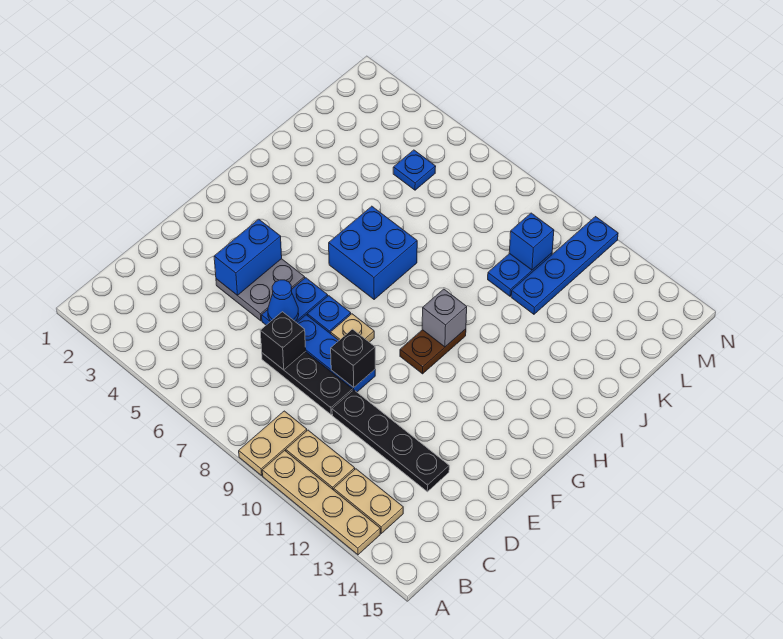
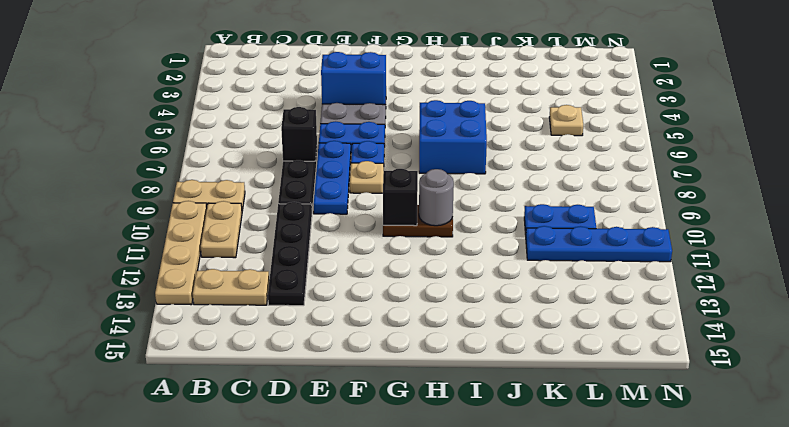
tan plate B12:B13 level 1 -> tan plate B13:C13 level 1
blue cone E6 level 2 -> none
black brick E9 level 2 -> black brick G10 level 2
grey brick H10 level 2 -> grey round brick H10 level 2
blue plate L5 level 1 -> tan plate L5 level 1
blue brick L10 level 2 -> none

